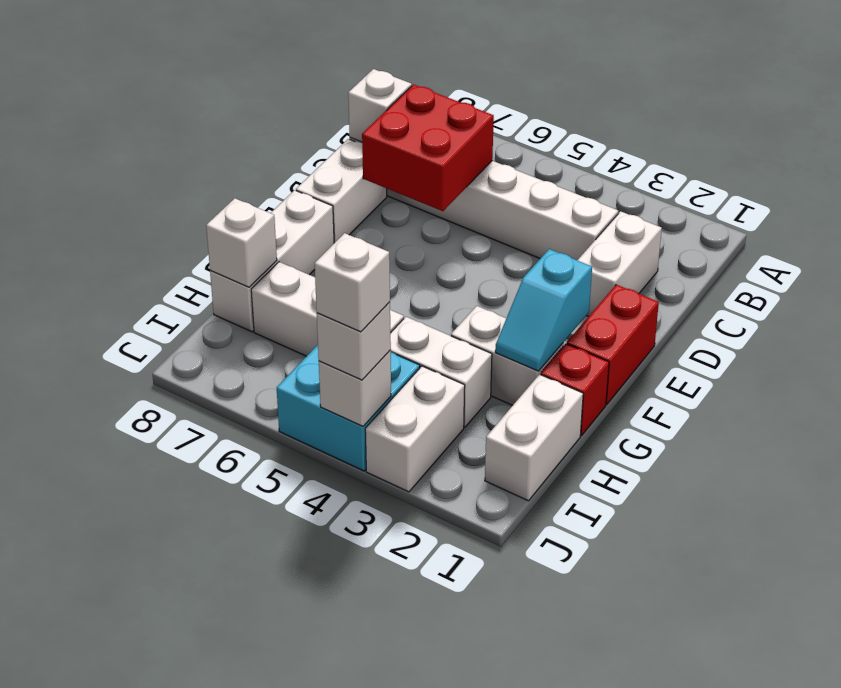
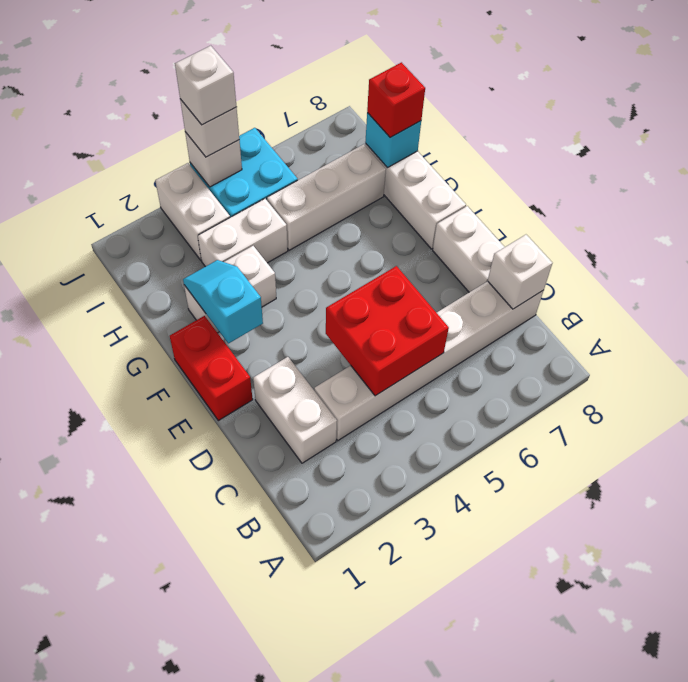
red brick C6:D7 level 2 -> red brick C4:D5 level 2
red brick G1 level 1 -> red brick H8 level 3
white brick H1:I1 level 1 -> none
white brick H8 level 2 -> cyan brick H8 level 2

